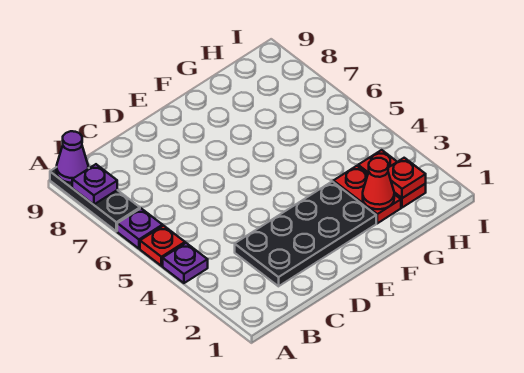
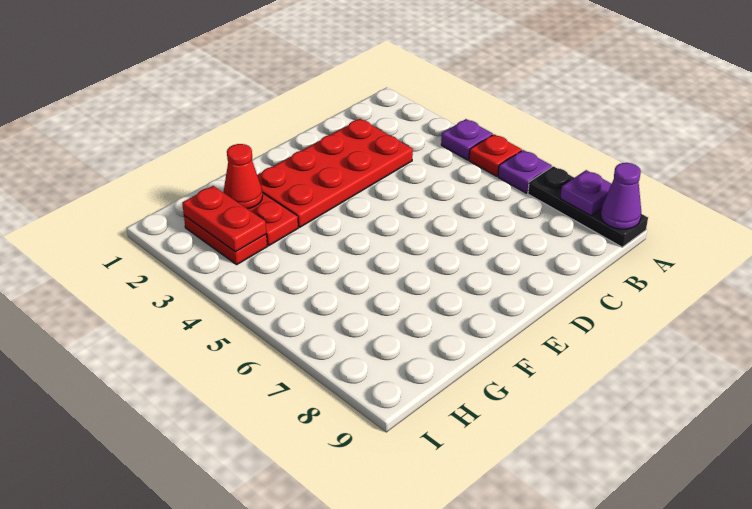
black plate C2:F3 level 1 -> red plate C2:F3 level 1
red plate H2 level 2 -> red plate H2:H3 level 2

